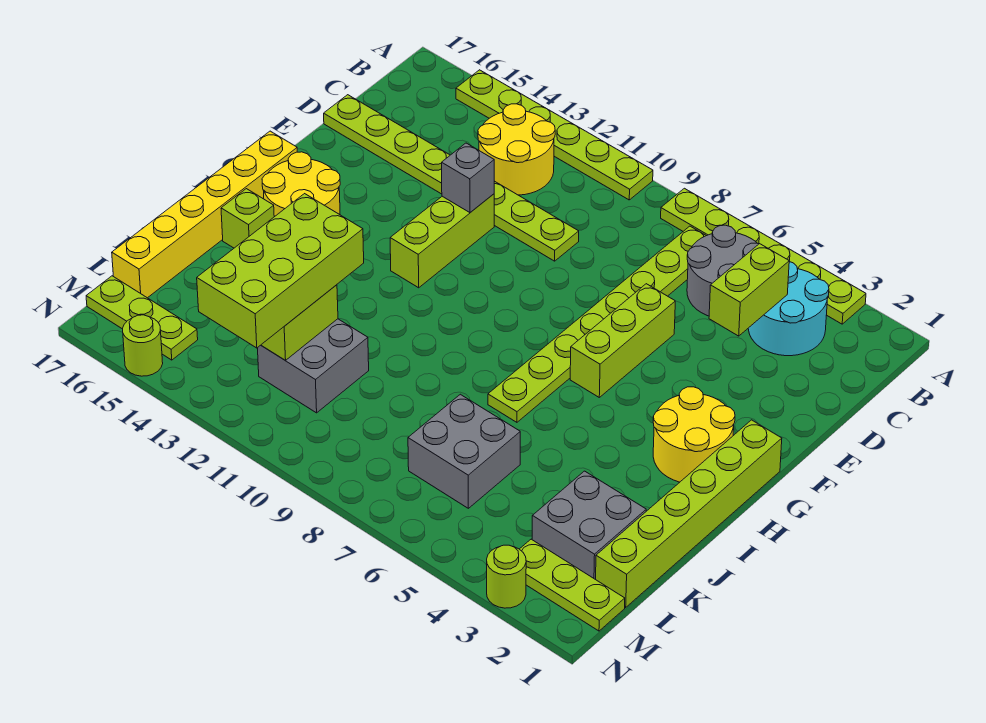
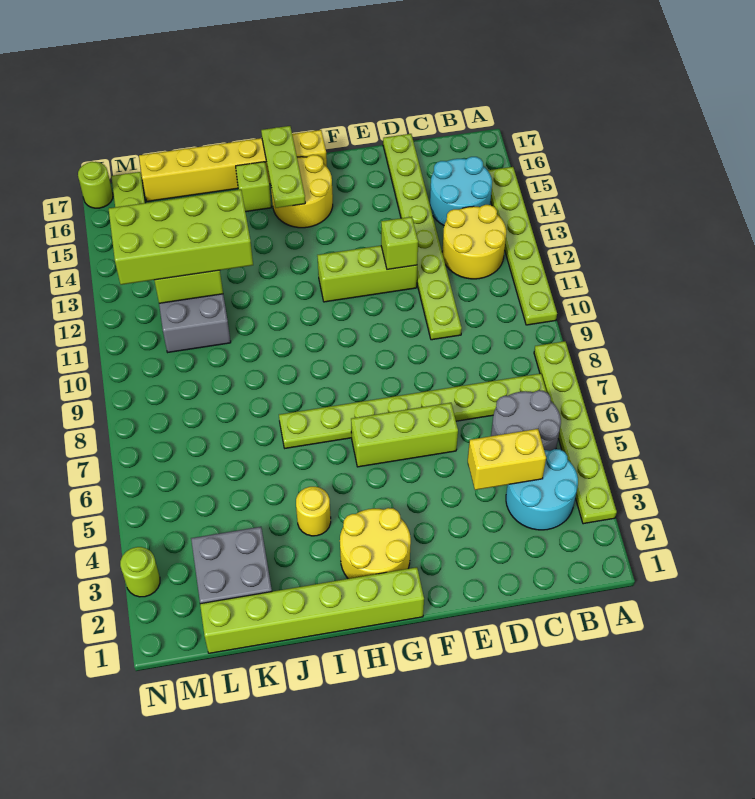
none -> cyan round brick B14:C15 level 1
lime brick C4:D4 level 2 -> yellow brick C4:D4 level 2
grey brick E12 level 2 -> lime brick E12 level 2
none -> yellow round brick I4 level 1
grey brick K6:L7 level 1 -> none
lime plate M1:M3 level 1 -> lime plate H15:H17 level 2
lime round brick N15 level 1 -> lime round brick N17 level 1

